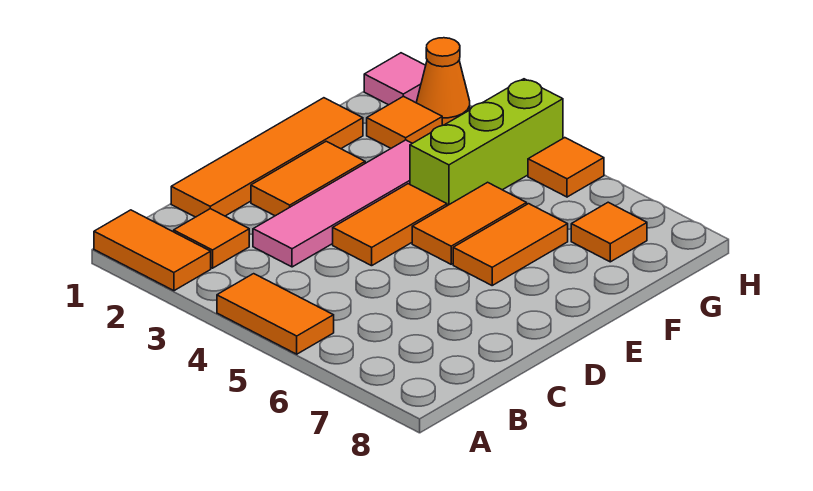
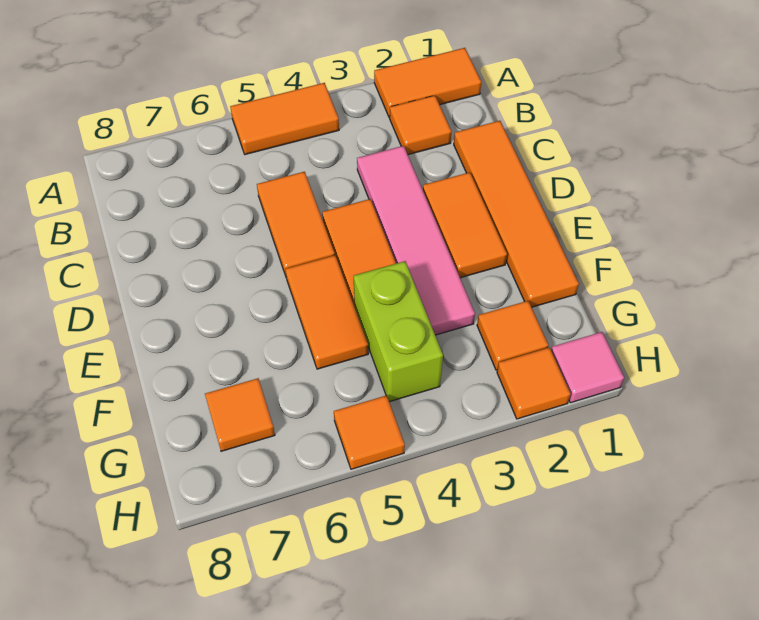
orange tile E6:F6 level 1 -> orange tile C5:D5 level 1
lime brick F4:H4 level 1 -> lime brick F4:G4 level 1
orange cone H2 level 1 -> orange tile H2 level 1

